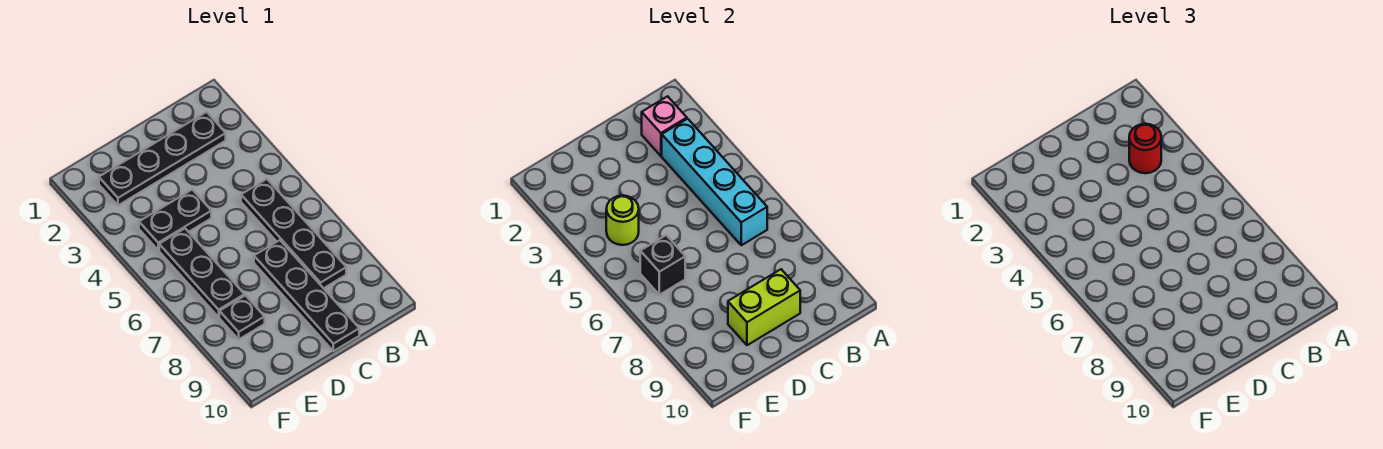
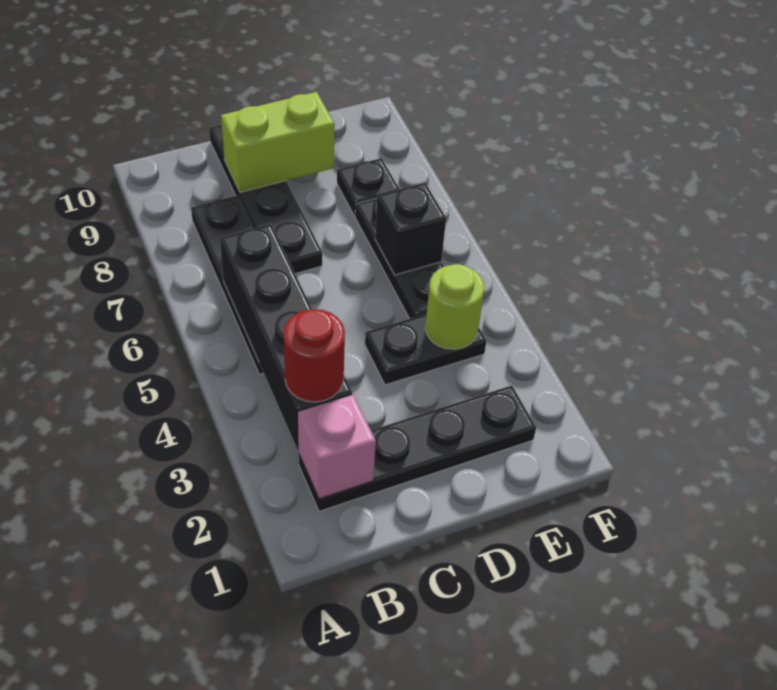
cyan brick B3:B6 level 2 -> black brick B3:B6 level 2

